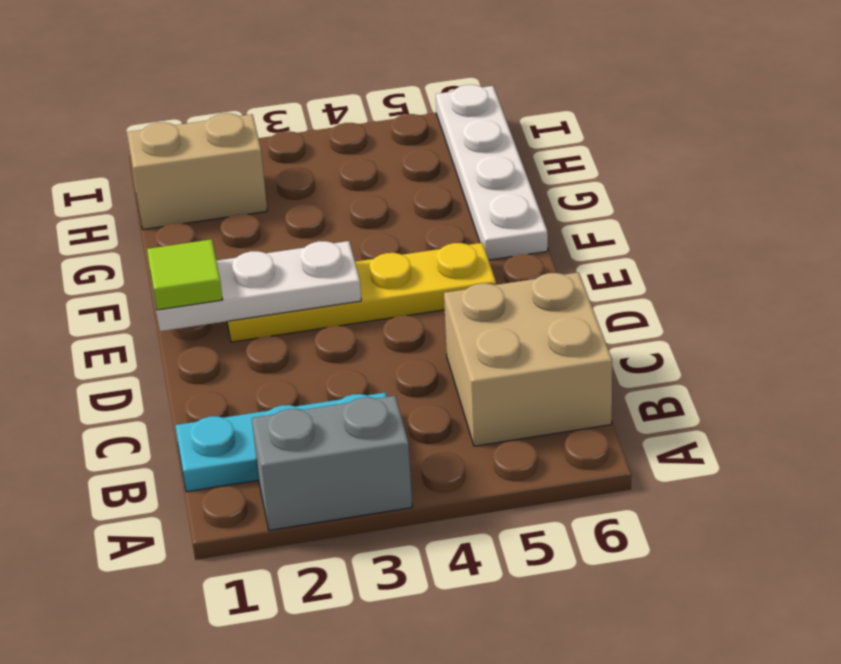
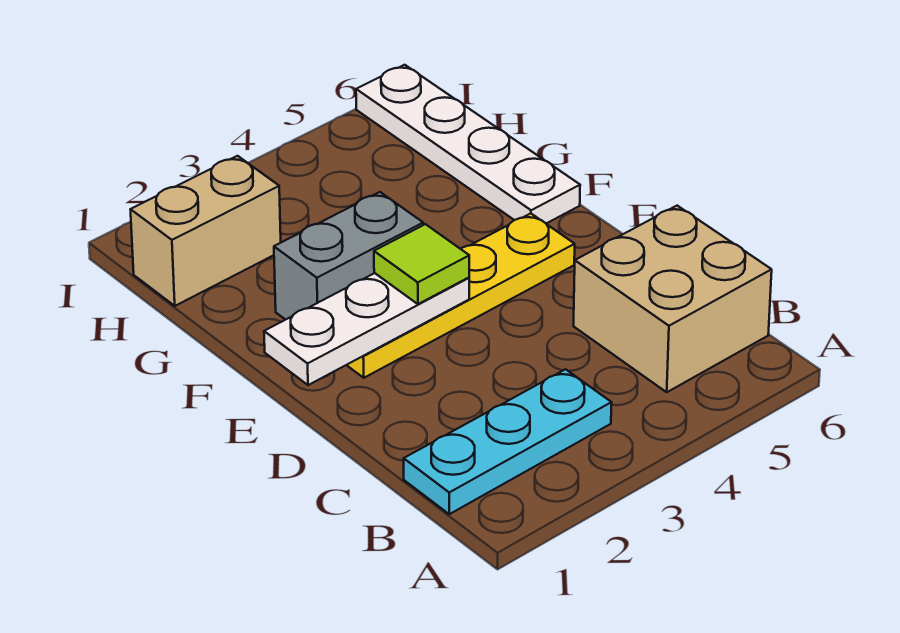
grey brick A2:A3 level 1 -> grey brick F2:F3 level 1
lime tile E1 level 3 -> lime tile E3 level 3

